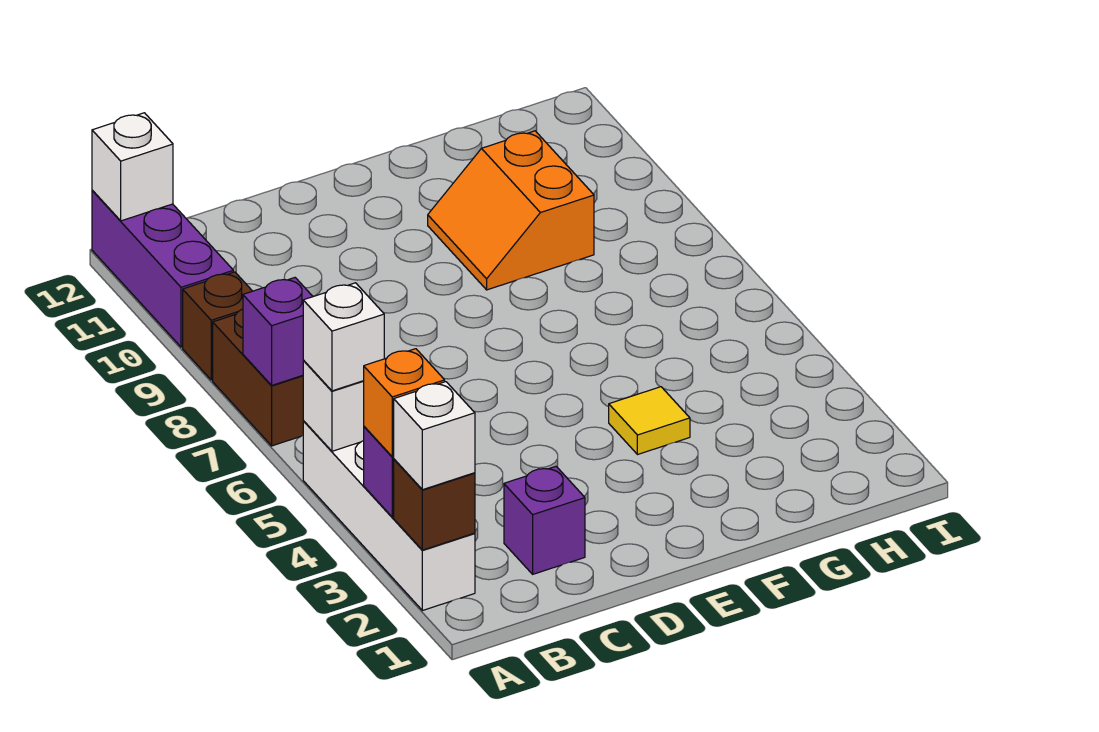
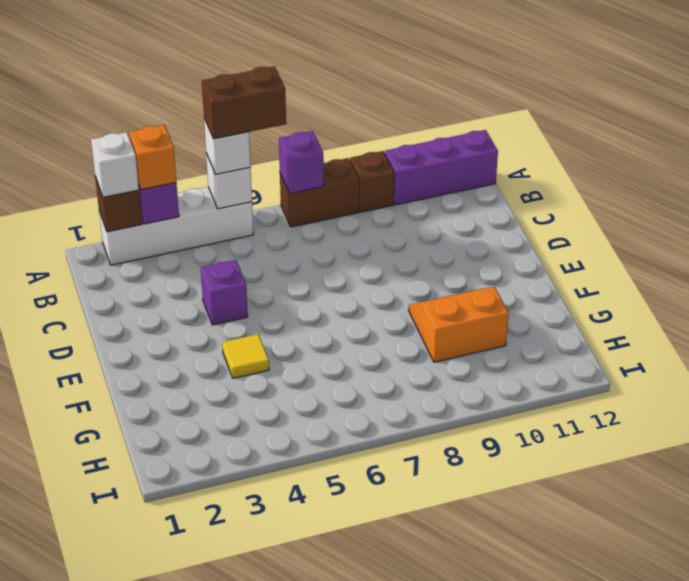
none -> brown brick A5:A6 level 4
white brick A12 level 2 -> none
purple brick C2 level 1 -> purple brick D4 level 1

